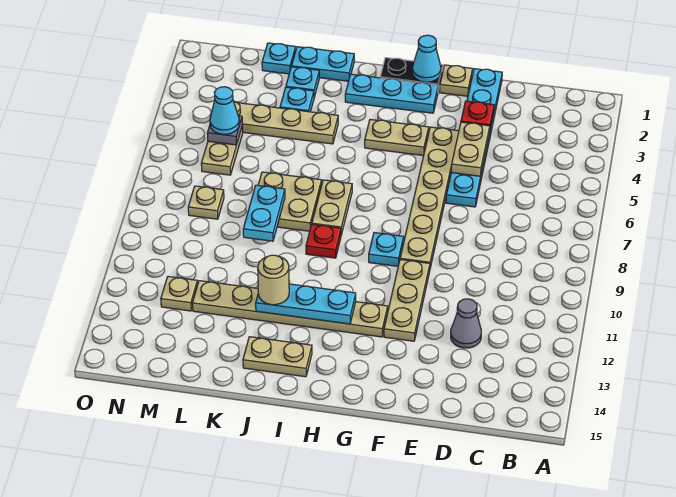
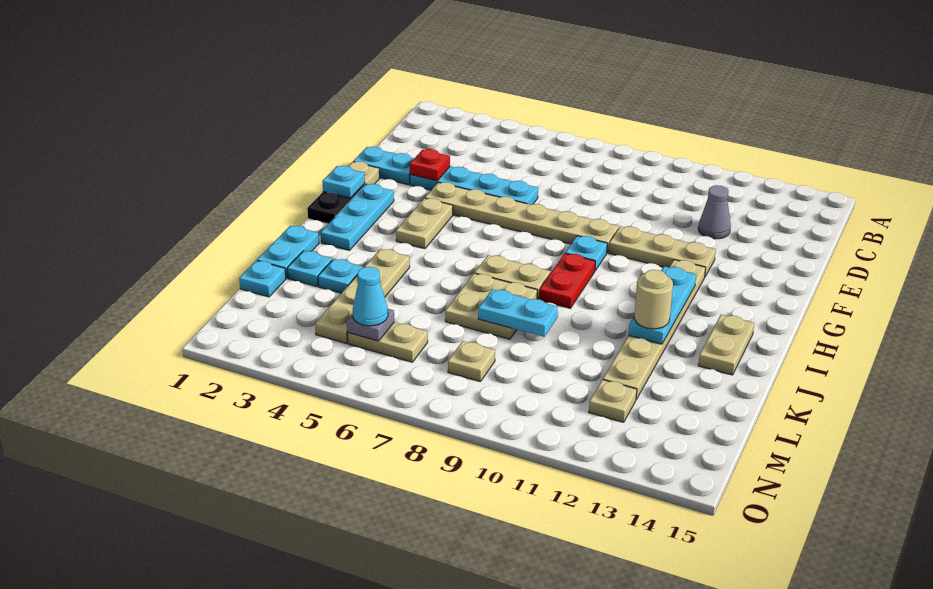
tan plate E4:E5 level 2 -> none
cyan cone G1 level 2 -> cyan plate G1 level 2
red plate I9 level 1 -> red plate H9:I9 level 1

